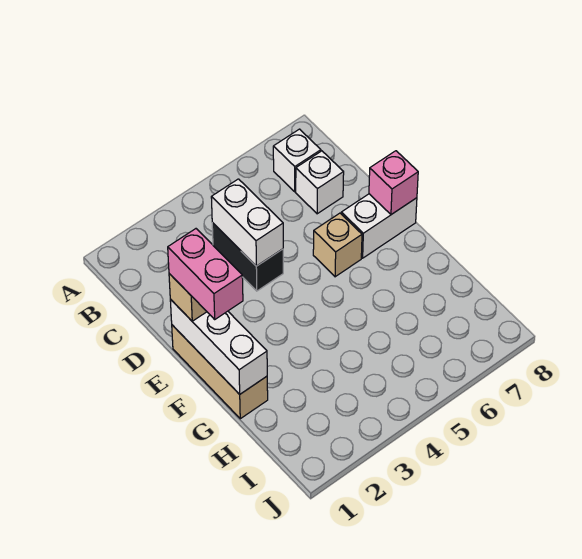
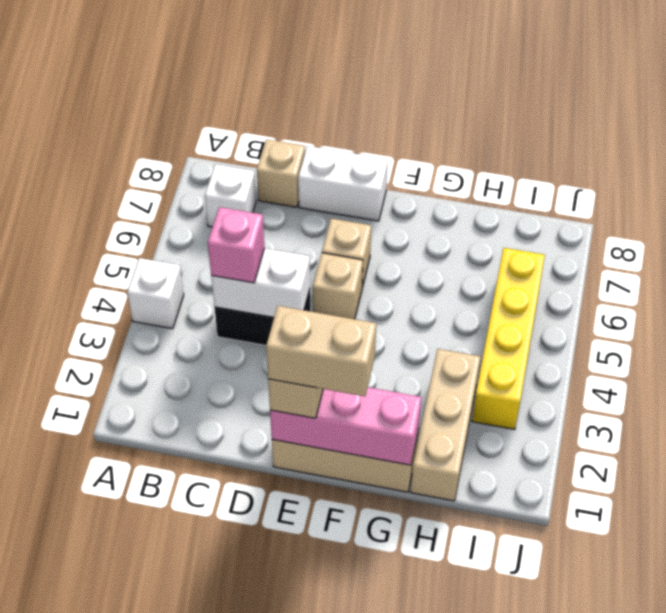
white brick C7 level 1 -> white brick A4 level 1
none -> tan brick C8 level 1
white brick E1:G1 level 2 -> pink brick E1:G1 level 2
pink brick E1:F1 level 4 -> tan brick E1:F1 level 4
none -> tan brick E5 level 1
white brick E7:E8 level 1 -> white brick D8:E8 level 1
pink brick E8 level 2 -> pink brick C4 level 3
none -> tan brick H1:H3 level 1
none -> yellow brick I3:I6 level 1

